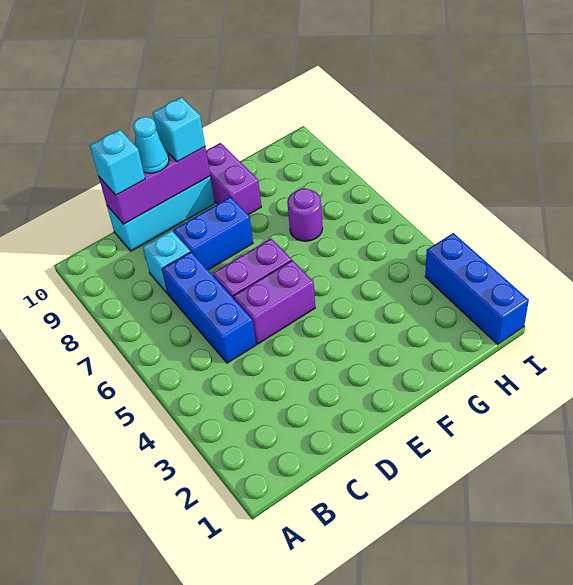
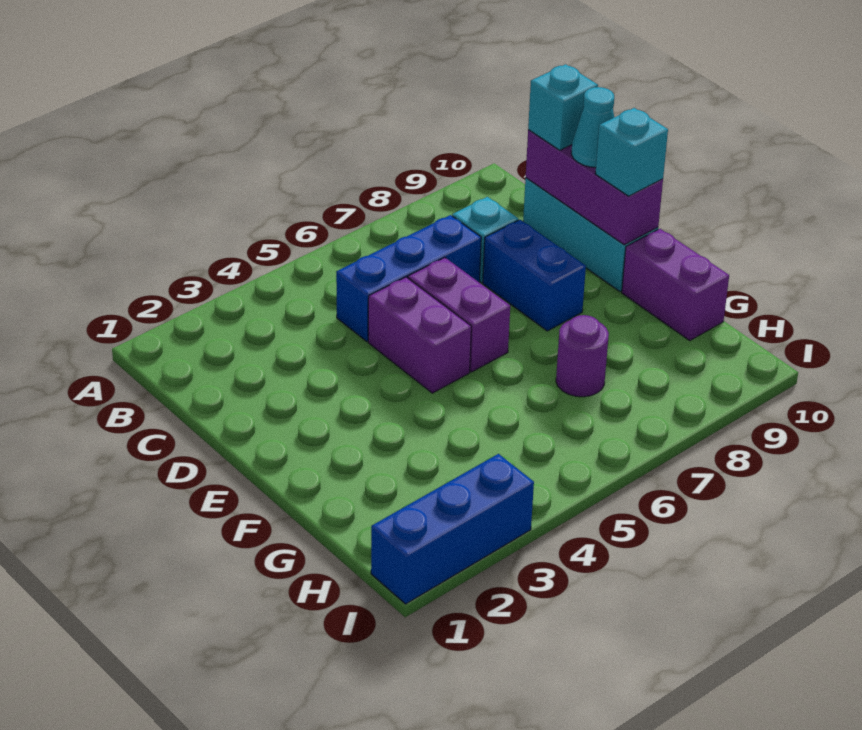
purple brick F9:F10 level 1 -> purple brick F10:G10 level 1

